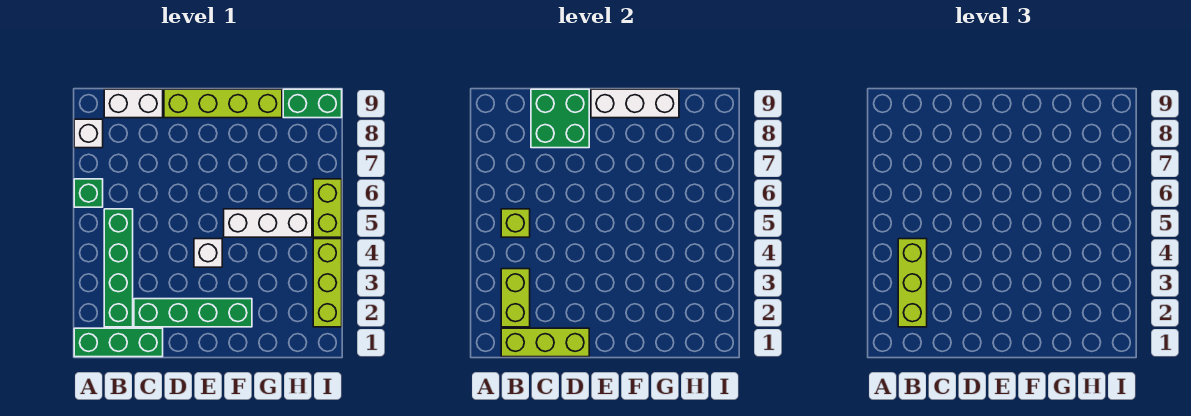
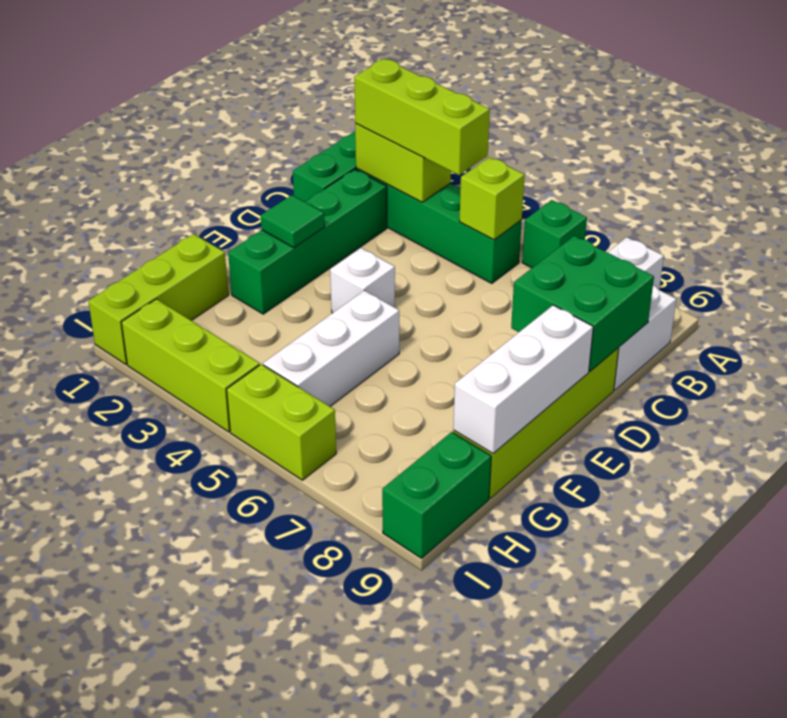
lime brick B1:D1 level 2 -> lime brick G1:I1 level 1
none -> green tile E2 level 2

